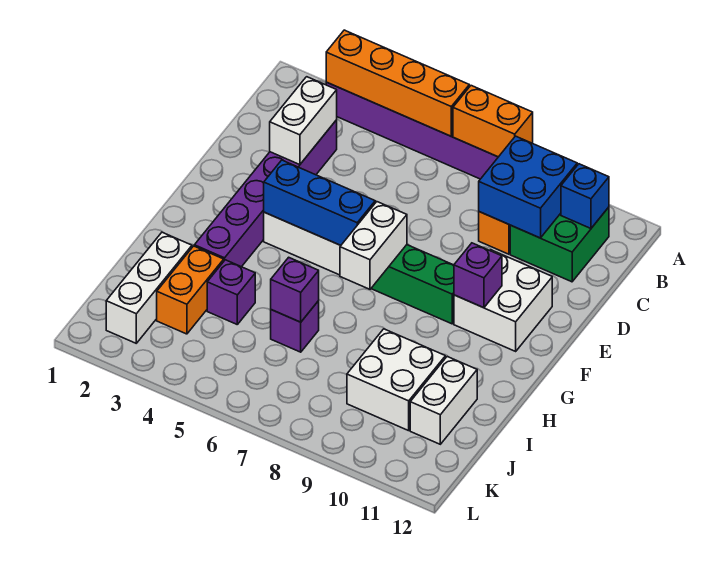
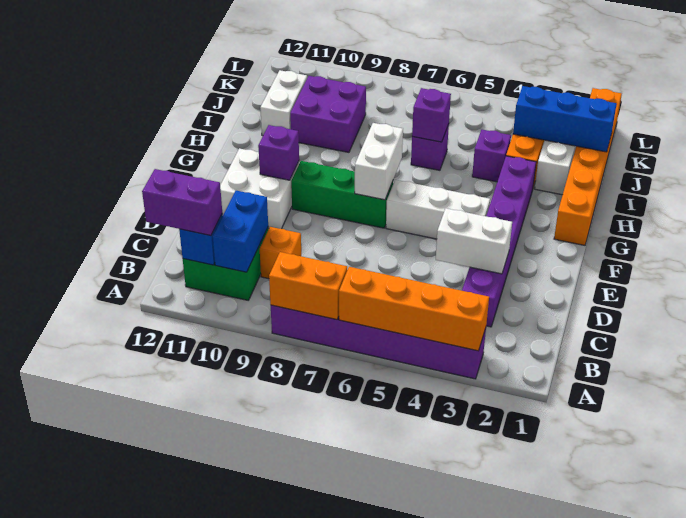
blue brick B9:C10 level 2 -> blue brick B10:C10 level 2
none -> purple brick B11:B12 level 3
white brick C3:D3 level 2 -> white brick D3:D4 level 2
blue brick F4:F6 level 2 -> blue brick J1:J3 level 2
none -> orange brick G1:L1 level 1
white brick I9:J10 level 1 -> purple brick I9:J10 level 1

